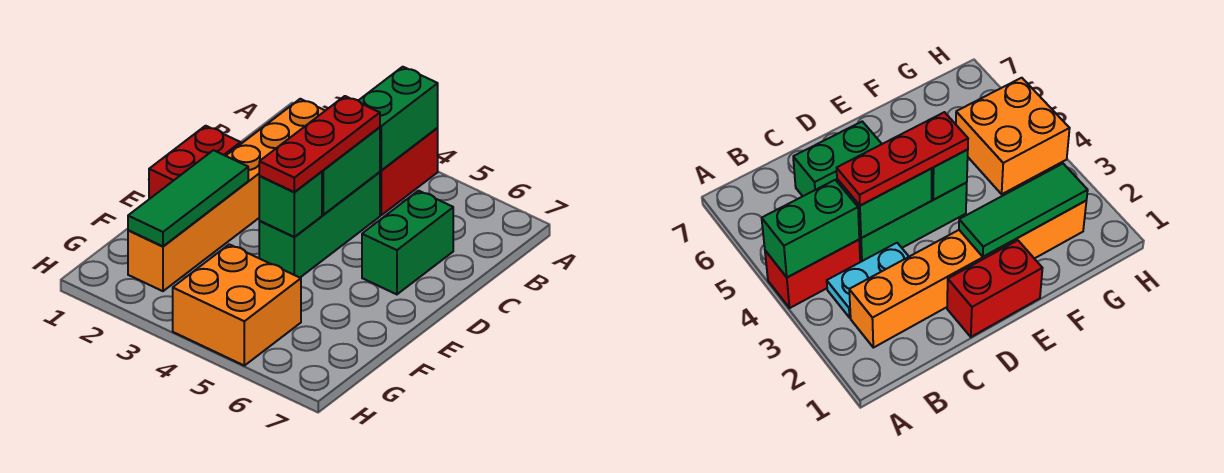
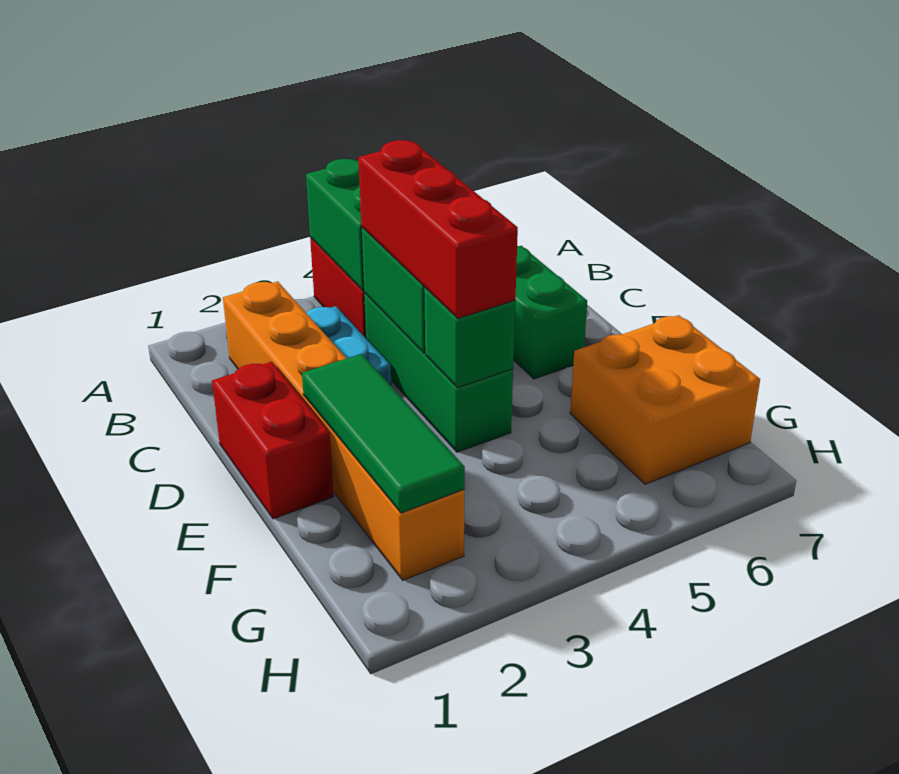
red plate C4:E4 level 3 -> red brick C4:E4 level 3
orange brick G4:H5 level 1 -> orange brick F6:G7 level 1

